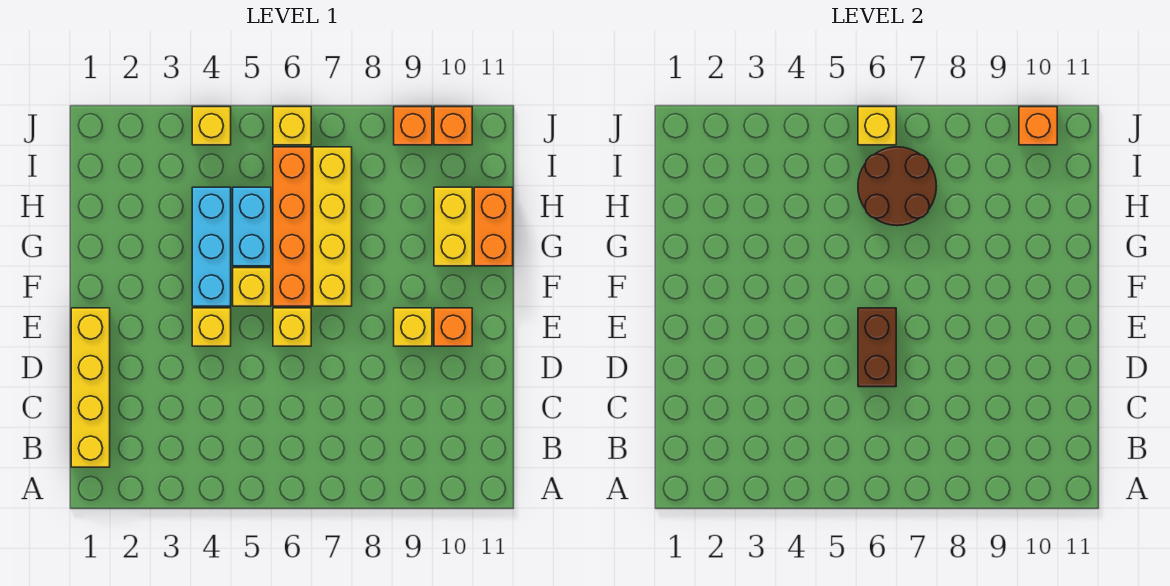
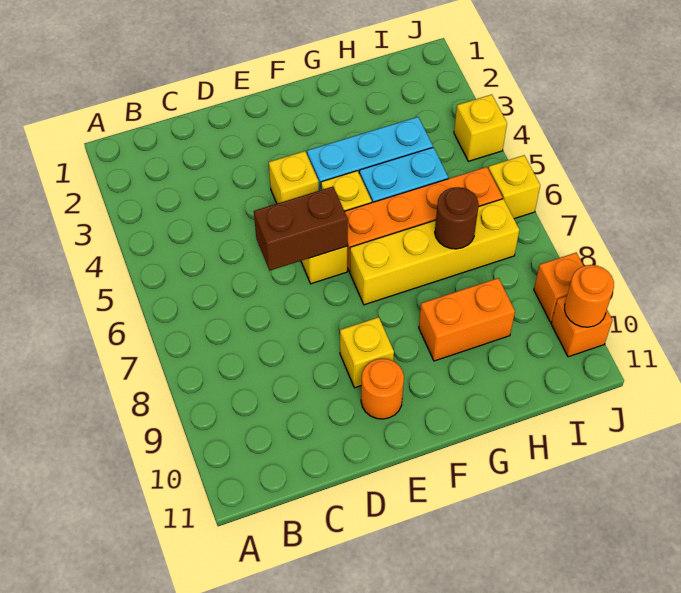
yellow brick B1:E1 level 1 -> none
orange brick E10 level 1 -> orange round brick E10 level 1
yellow brick G10:H10 level 1 -> none
orange brick G11:H11 level 1 -> orange brick G9:H9 level 1
brown round brick H6:I7 level 2 -> brown round brick H7 level 2
yellow brick J6 level 2 -> none
orange brick J10 level 2 -> orange round brick J10 level 2

